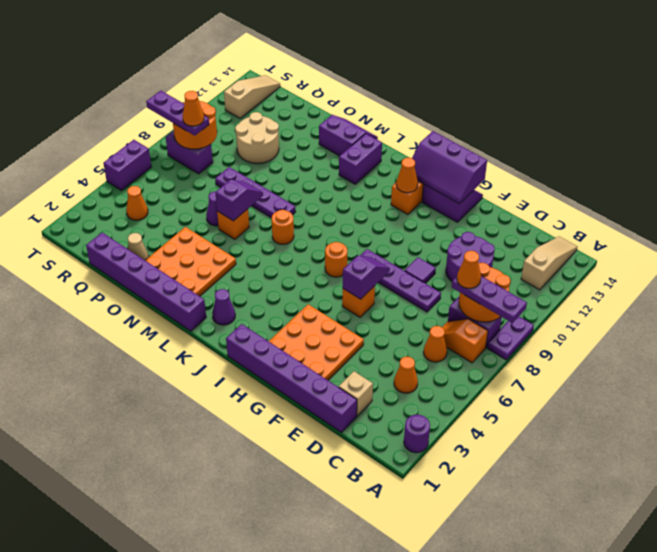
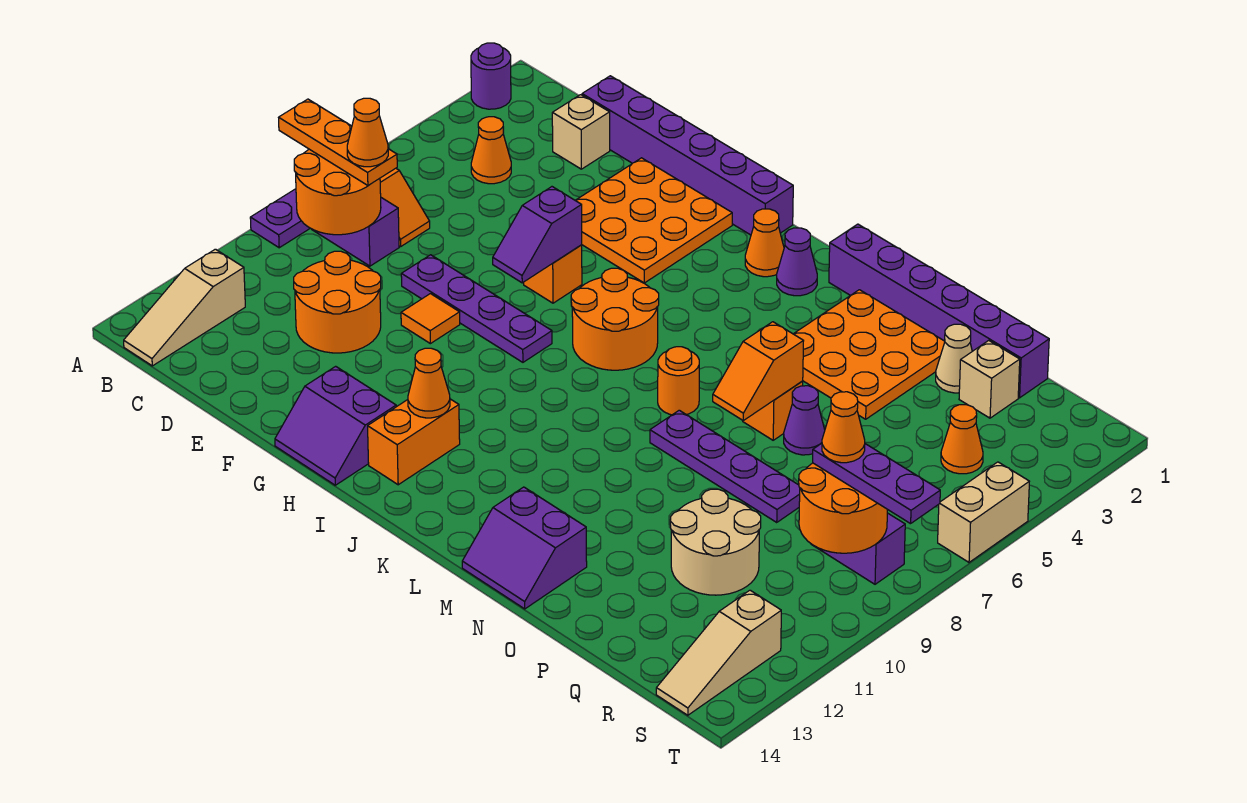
purple plate A8:C8 level 3 -> orange plate A8:C8 level 3
orange cone C6 level 1 -> orange cone J2 level 1
purple round brick D10:E11 level 1 -> orange round brick D10:E11 level 1
purple tile F9 level 1 -> orange tile F9 level 1
purple slope G13:I14 level 2 top 14 -> none
orange round brick I7 level 1 -> orange round brick I6:J7 level 1
purple brick L12:L13 level 1 -> none
purple slope N6:N7 level 2 top 6 -> orange slope N6:N7 level 2 top 6
none -> tan brick Q2 level 1
purple brick T5:T6 level 1 -> tan brick T5:T6 level 1

